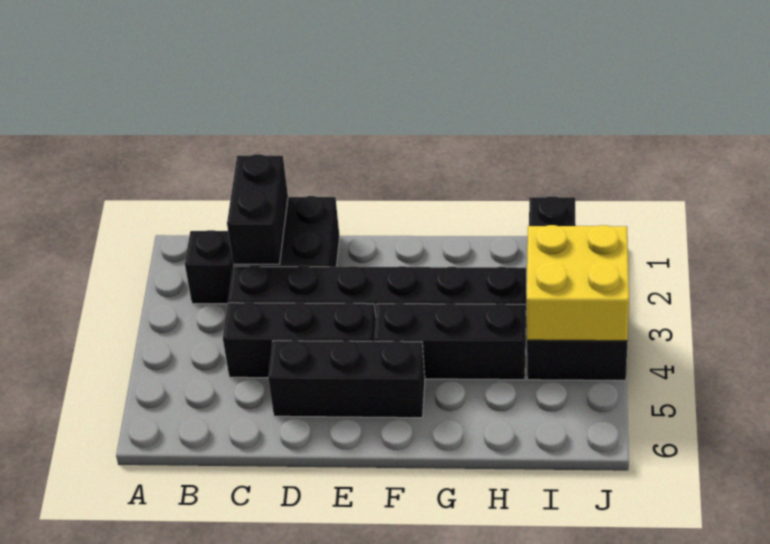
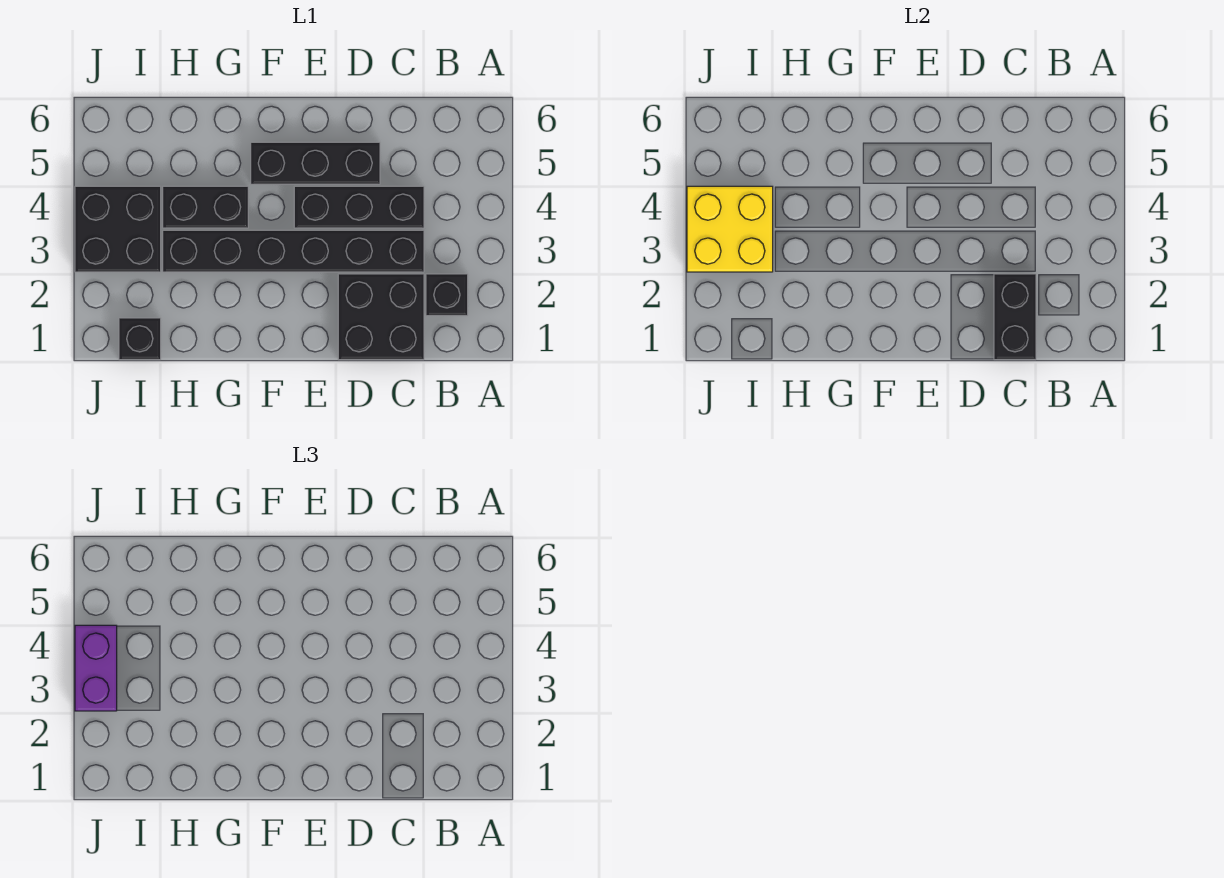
black brick F4:H4 level 1 -> black brick G4:H4 level 1
none -> purple brick J3:J4 level 3

